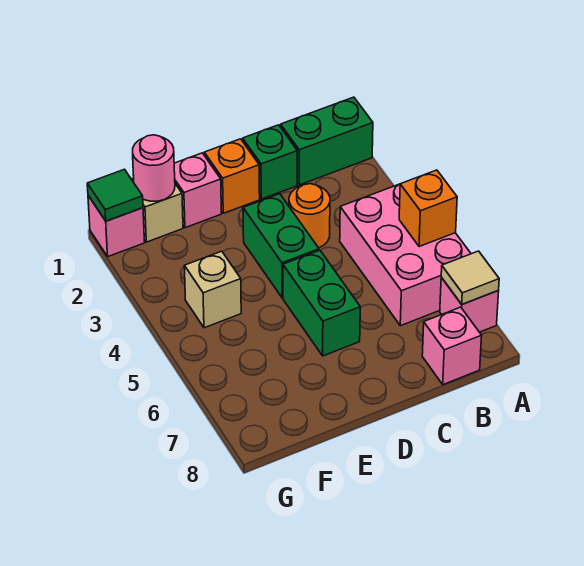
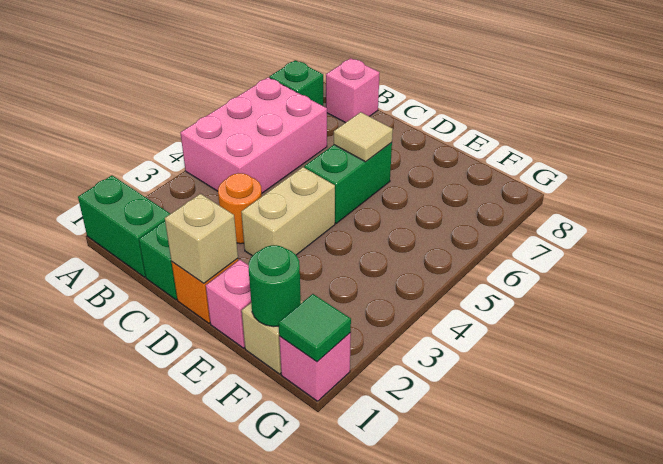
orange brick A5 level 2 -> none
pink brick A7 level 1 -> green brick A7 level 1
tan tile A7 level 2 -> tan tile D6 level 2
green brick D3:D4 level 1 -> tan brick D3:D4 level 1
pink round brick F1 level 2 -> green round brick F1 level 2
tan brick F4 level 1 -> tan brick D1 level 2

